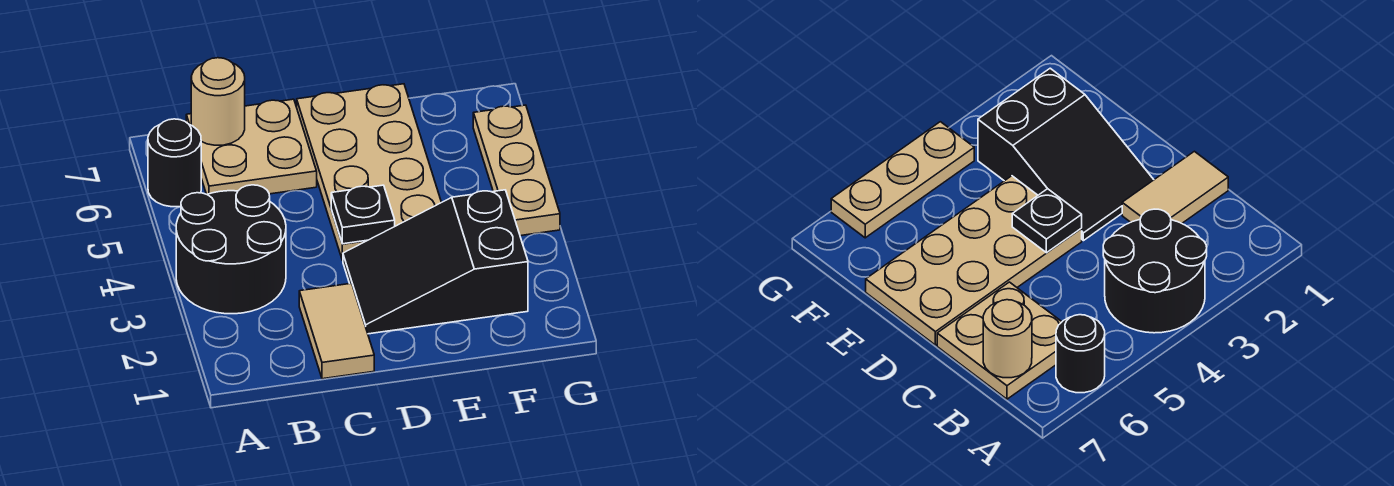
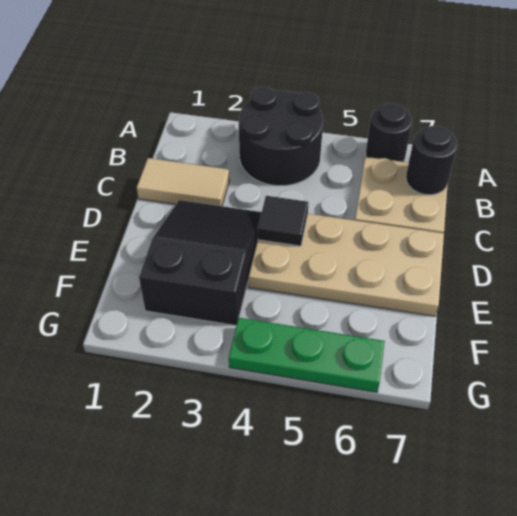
tan round brick B7 level 2 -> black round brick B7 level 2
black plate D4 level 2 -> black tile D4 level 2
tan plate G4:G6 level 1 -> green plate G4:G6 level 1

